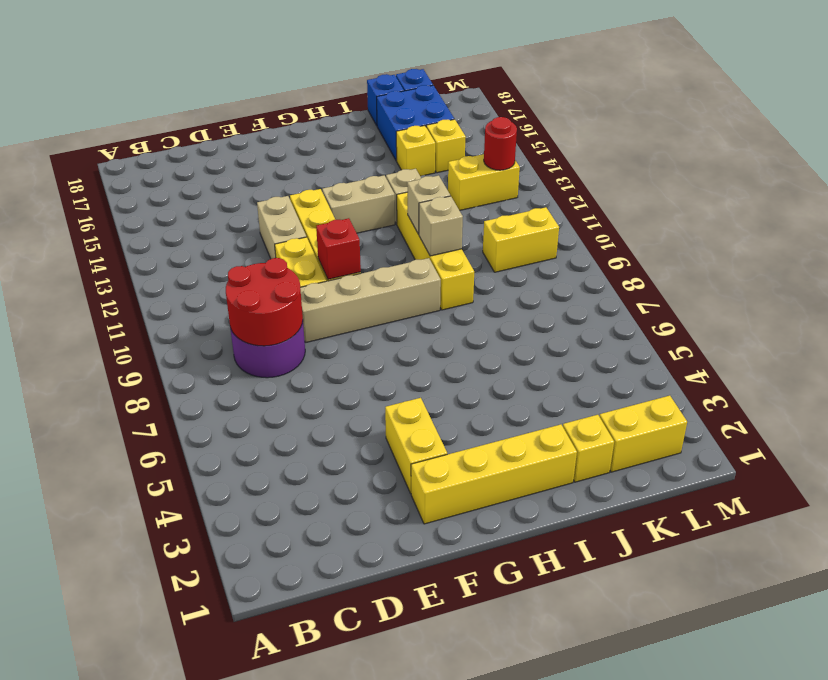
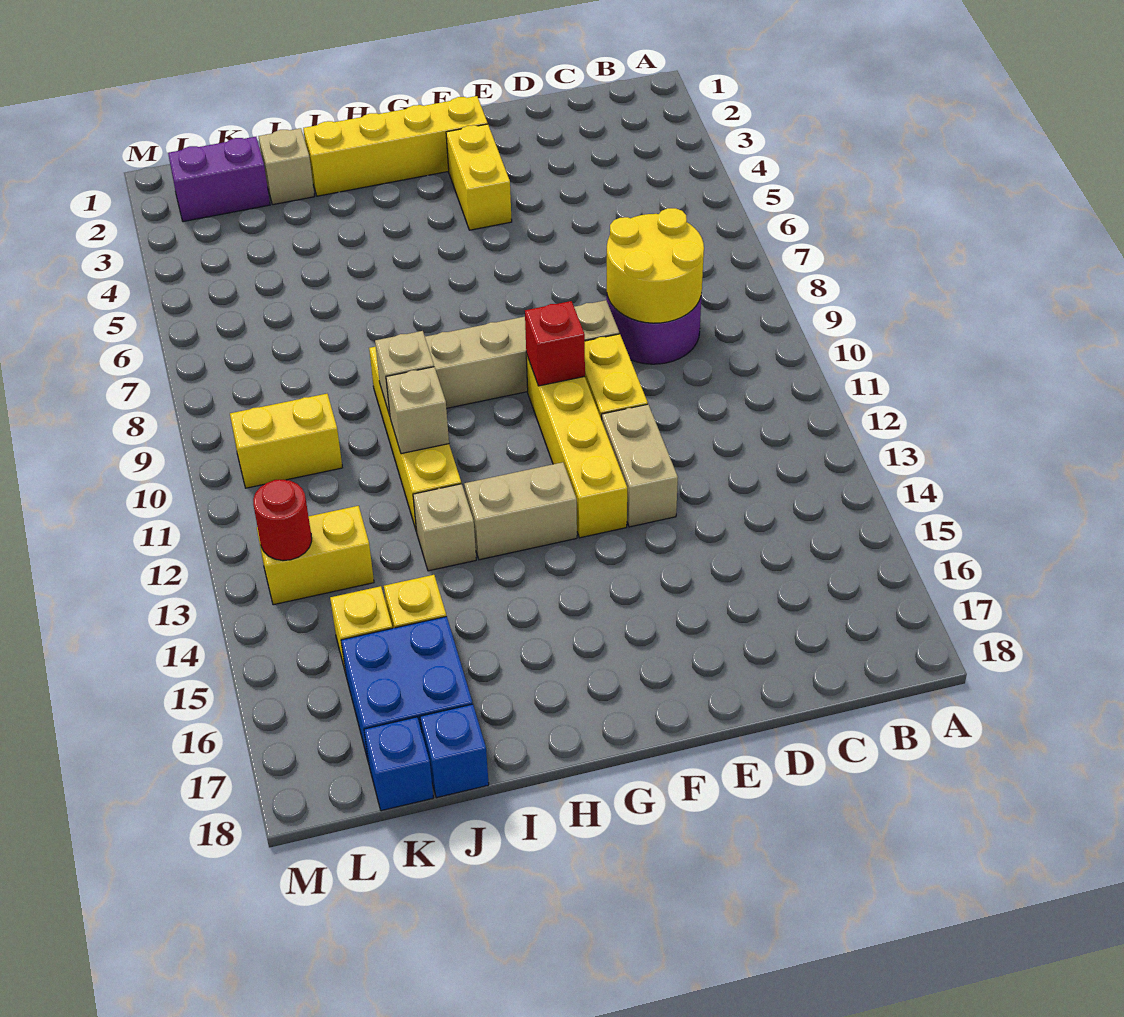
red round brick C8:D9 level 2 -> yellow round brick C8:D9 level 2
yellow brick J2 level 1 -> tan brick J2 level 1
yellow brick K2:L2 level 1 -> purple brick K2:L2 level 1

